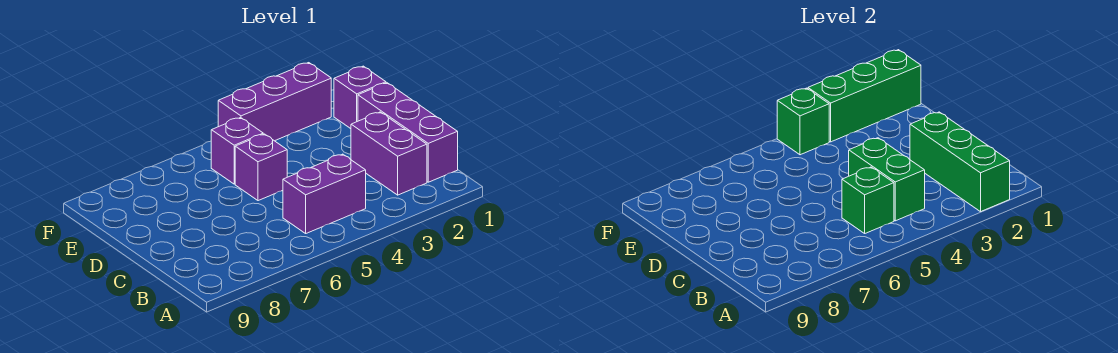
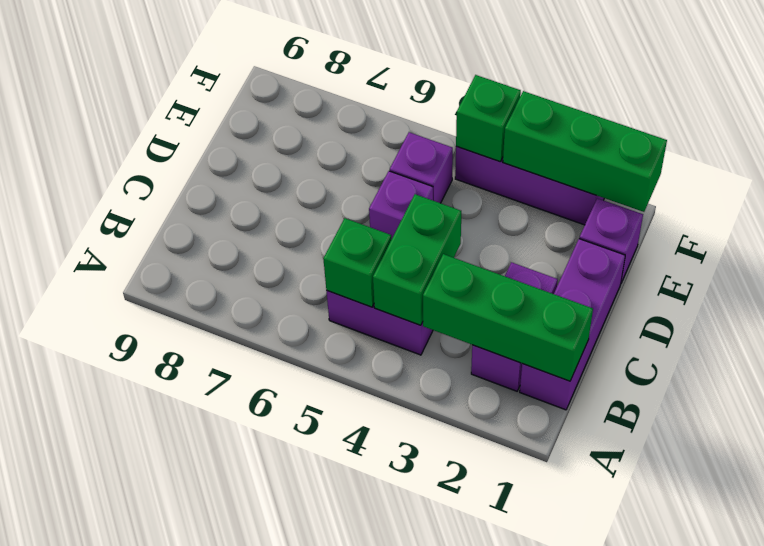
green brick A2:C2 level 2 -> green brick B1:B3 level 2

